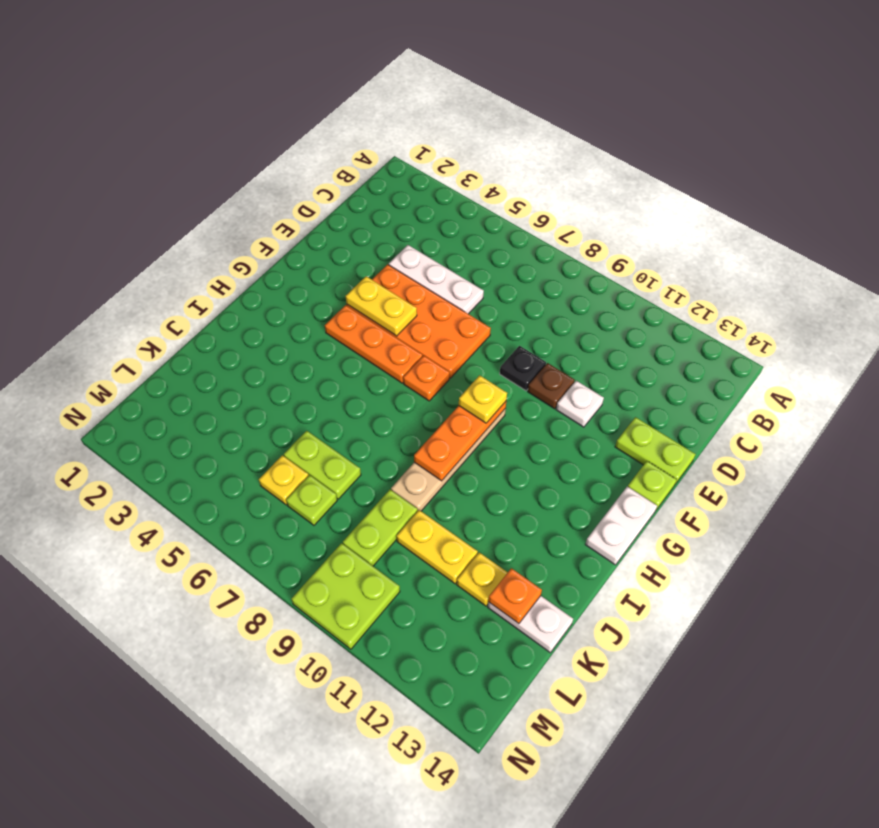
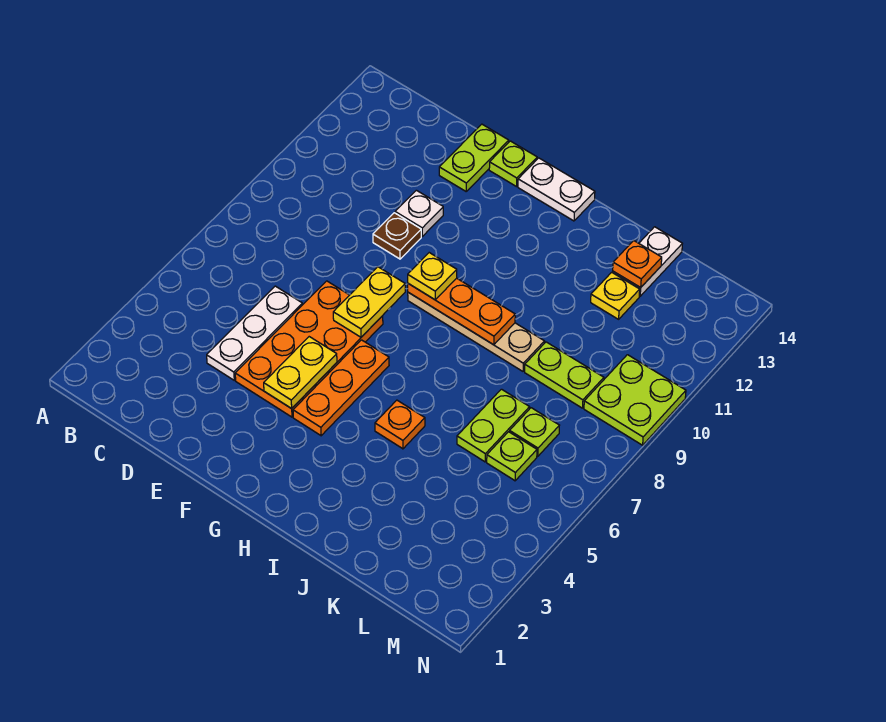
black plate E9 level 1 -> none
orange plate G7 level 1 -> orange plate I5 level 1
yellow plate K10:K11 level 1 -> yellow plate F7:F8 level 2
yellow plate L6 level 1 -> lime plate L6 level 1

